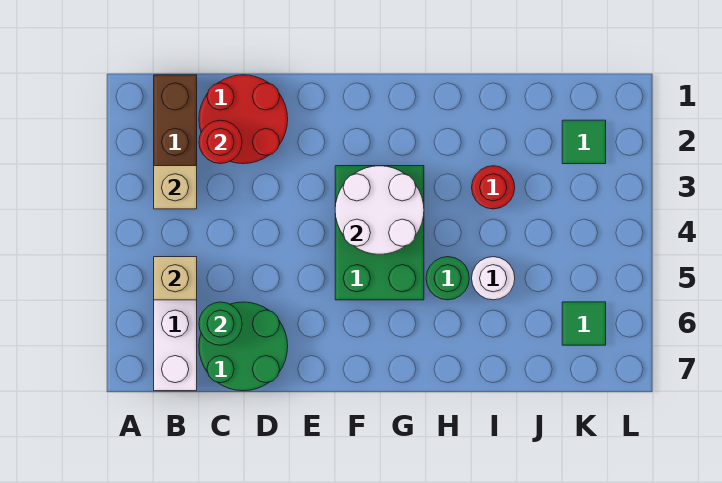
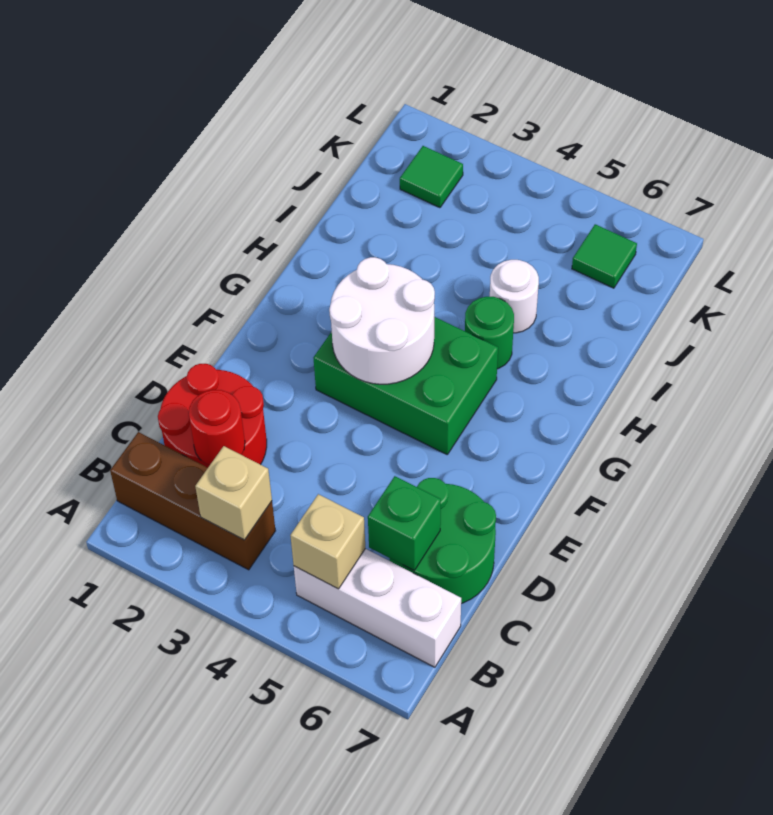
green round brick C6 level 2 -> green brick C6 level 2
red round brick I3 level 1 -> none

